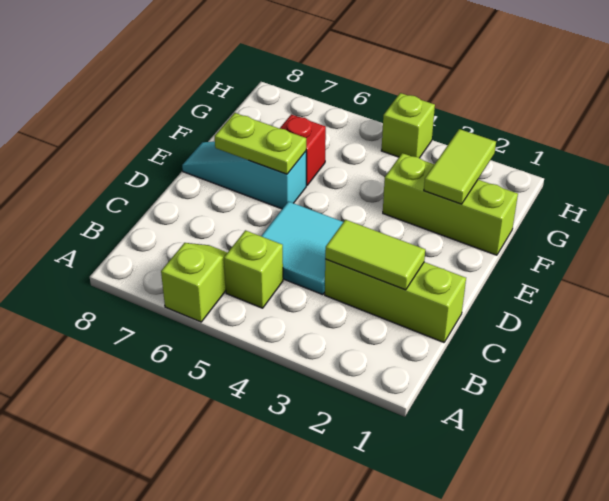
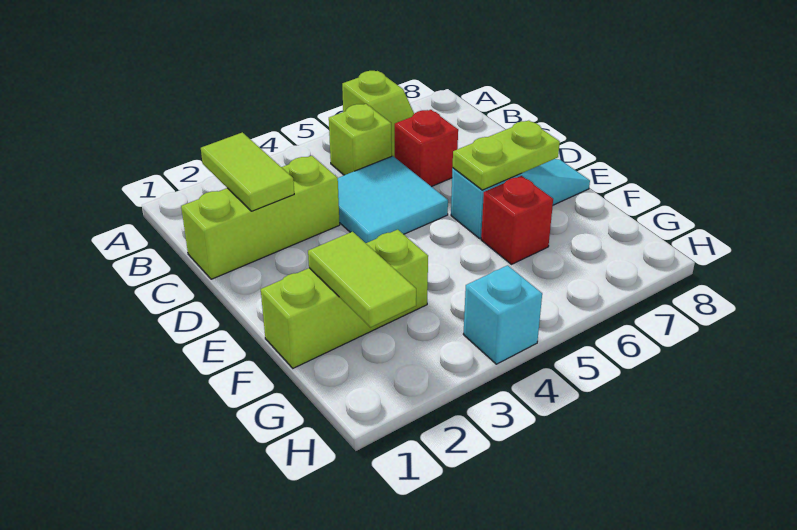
lime tile C2:C3 level 2 -> lime tile B2:C2 level 2
none -> red brick C6 level 1
lime brick H4 level 1 -> cyan brick H4 level 1

